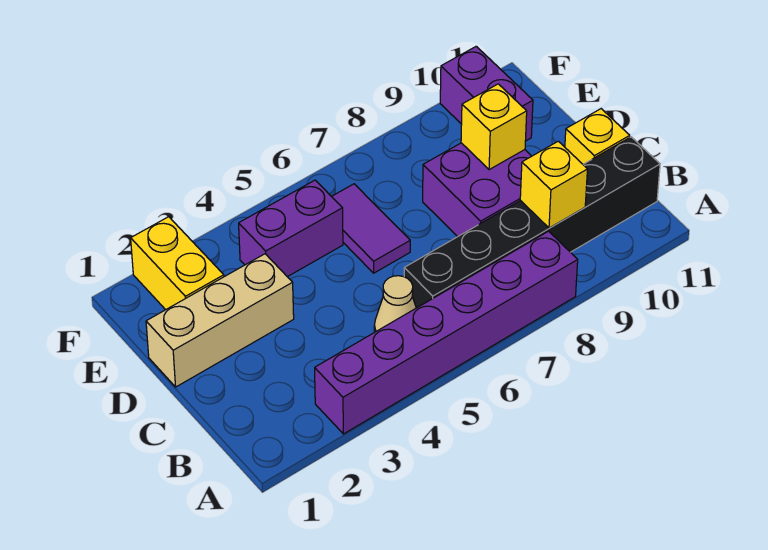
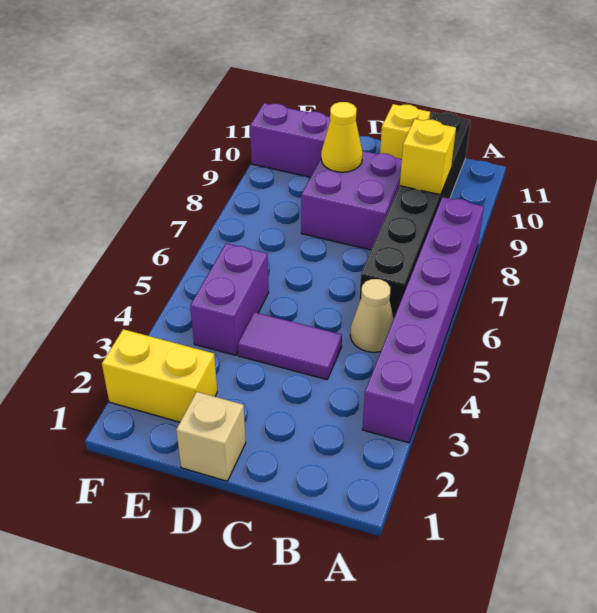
tan brick D1:D3 level 1 -> tan brick D1 level 1
purple tile D6:E6 level 1 -> purple tile C4:D4 level 1
yellow brick D9 level 2 -> yellow cone D9 level 2

